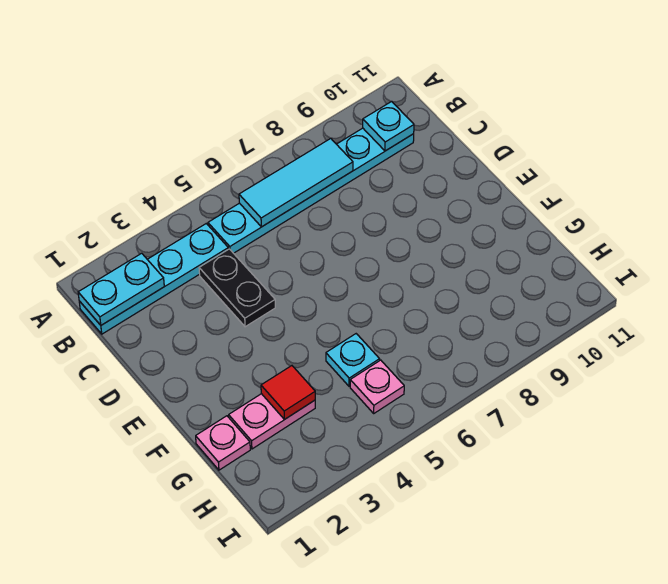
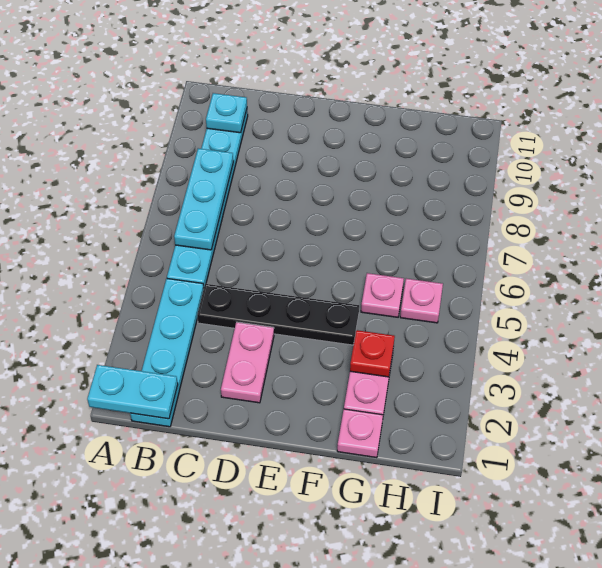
cyan plate B1:B2 level 2 -> cyan plate A1:B1 level 2
cyan tile B6:B8 level 2 -> cyan plate B6:B8 level 2
black plate C4:D4 level 1 -> black plate C4:F4 level 1
none -> pink plate D2:D3 level 1
red tile G3 level 2 -> red plate G3 level 2
cyan plate G5 level 1 -> pink plate G5 level 1

